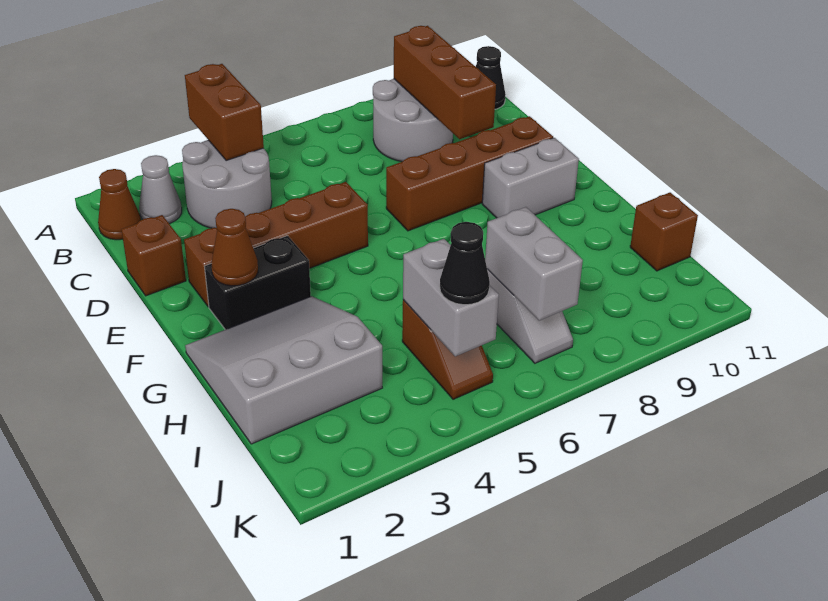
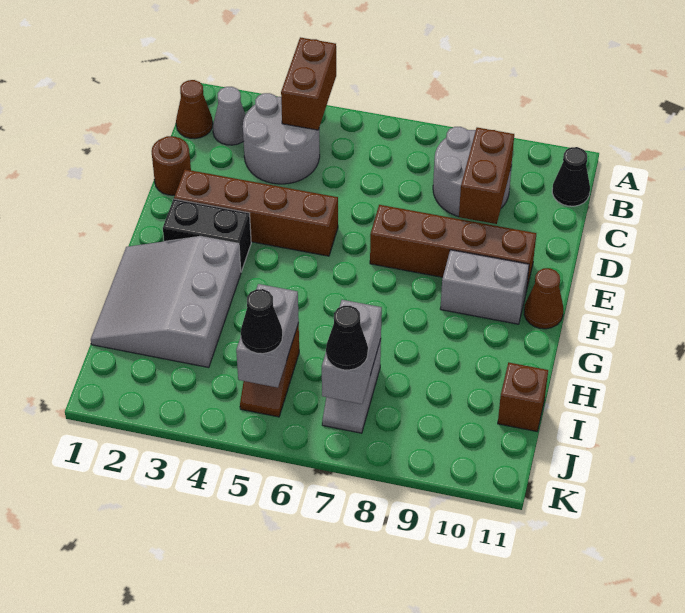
brown brick B9:D9 level 2 -> brown brick C9:D9 level 2
brown brick D1 level 1 -> brown round brick D1 level 1
brown cone F2 level 2 -> brown cone F11 level 1
grey slope G1:I3 level 1 top I -> grey slope G1:I3 level 1 top 3
none -> black cone J7 level 3

